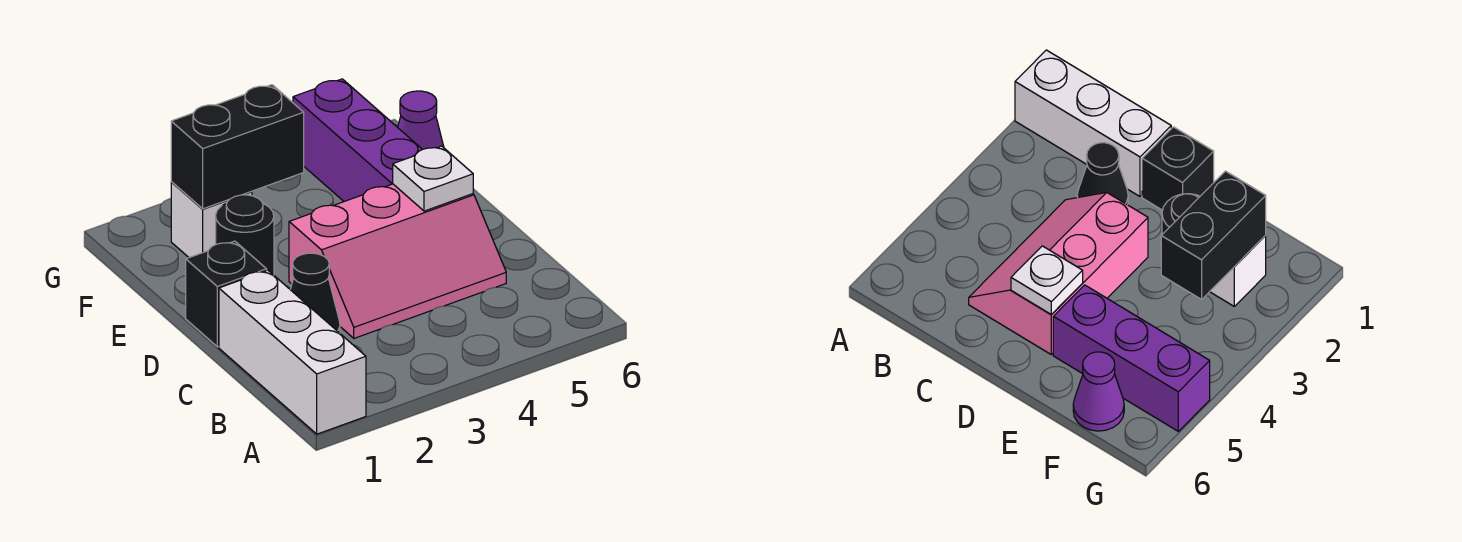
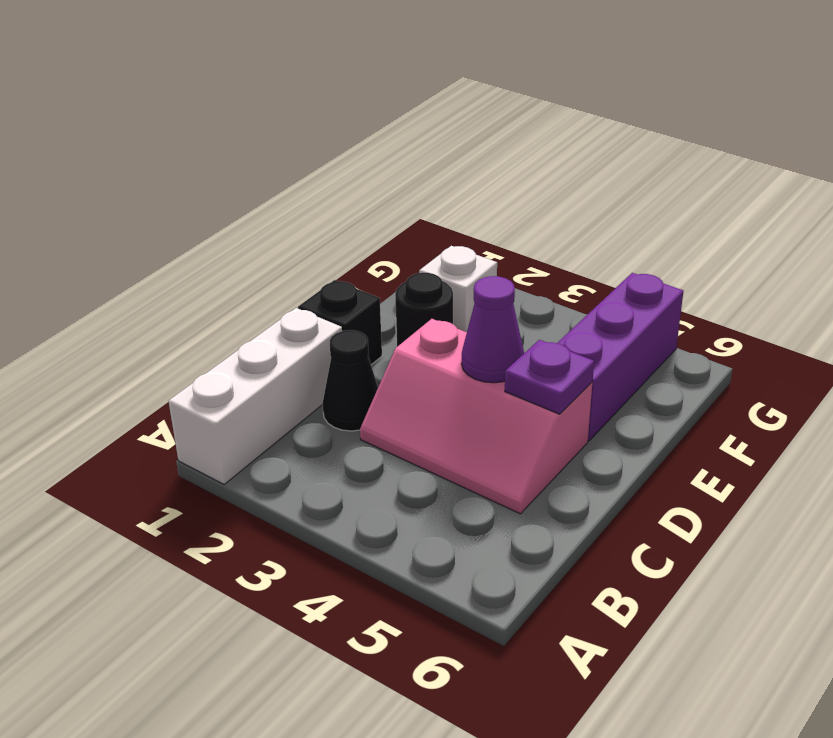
white plate D5 level 2 -> purple plate D5 level 2
black brick F2:F3 level 2 -> none
purple cone F6 level 1 -> purple cone D4 level 2

